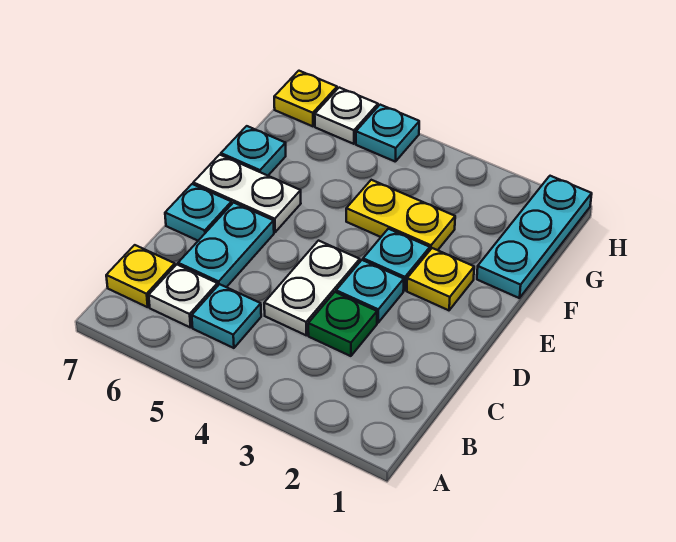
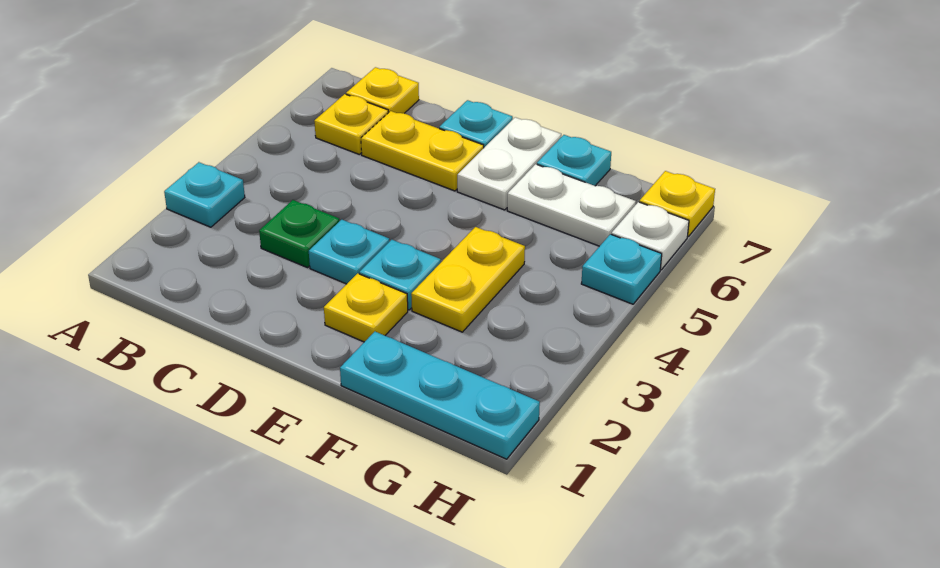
cyan plate B5 level 1 -> cyan plate A3 level 1
white plate B6 level 1 -> yellow plate B6 level 1
white plate C4:D4 level 1 -> white plate F6:G6 level 1
cyan plate C6:D6 level 1 -> yellow plate C6:D6 level 1

